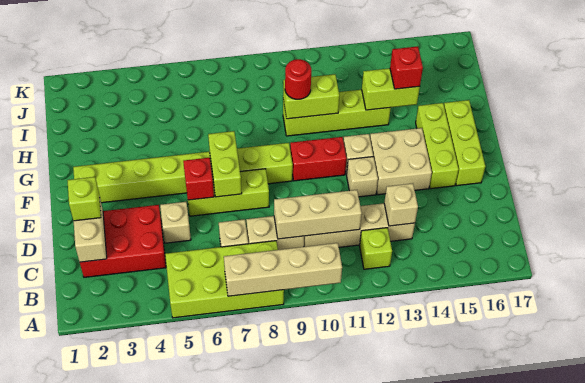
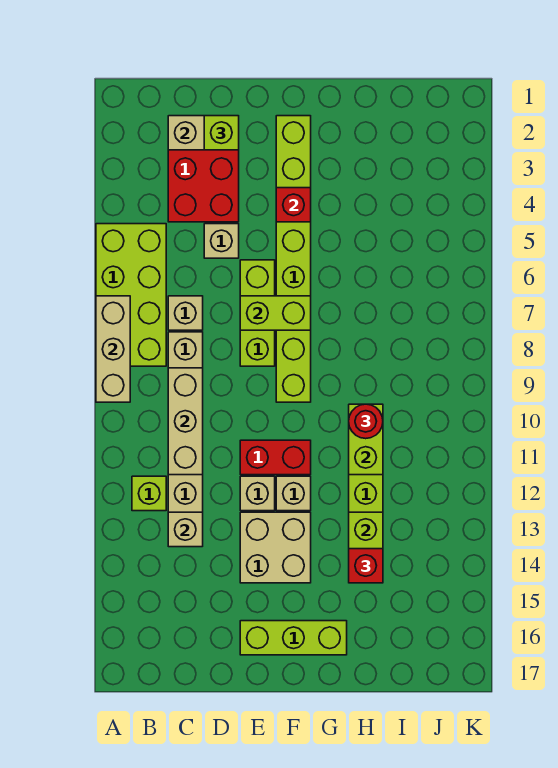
tan brick A7:A10 level 2 -> tan brick A7:A9 level 2
red brick E6 level 2 -> red brick F4 level 2
lime brick E15:G15 level 1 -> none
red brick F10:F11 level 1 -> red brick E11:F11 level 1

